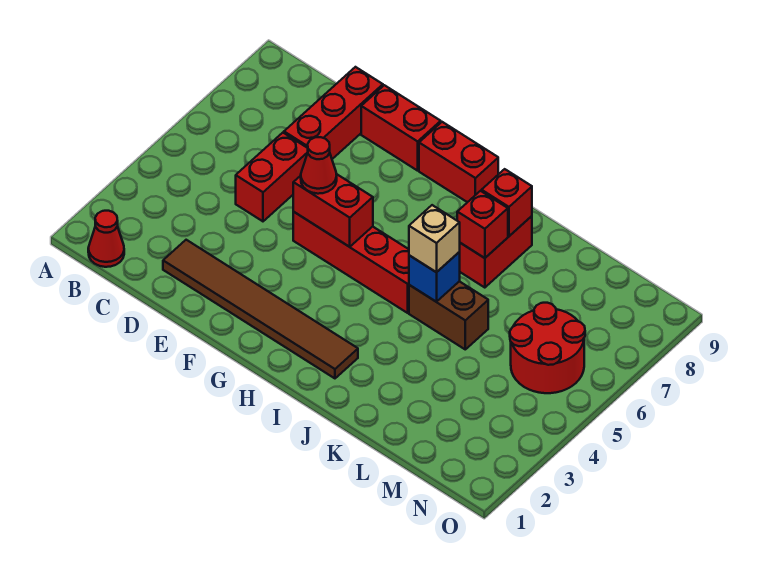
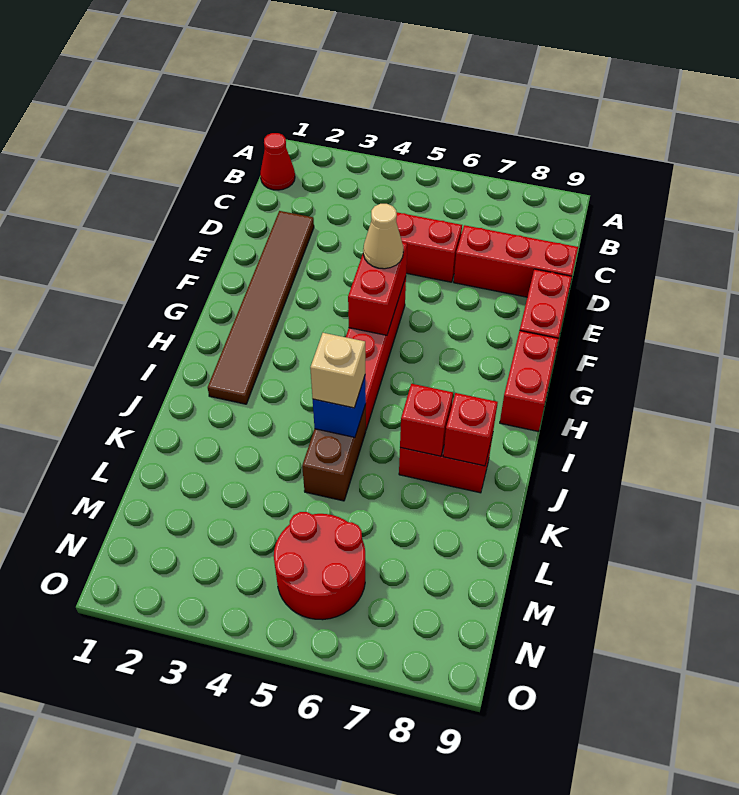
red cone F5 level 3 -> tan cone F5 level 3

